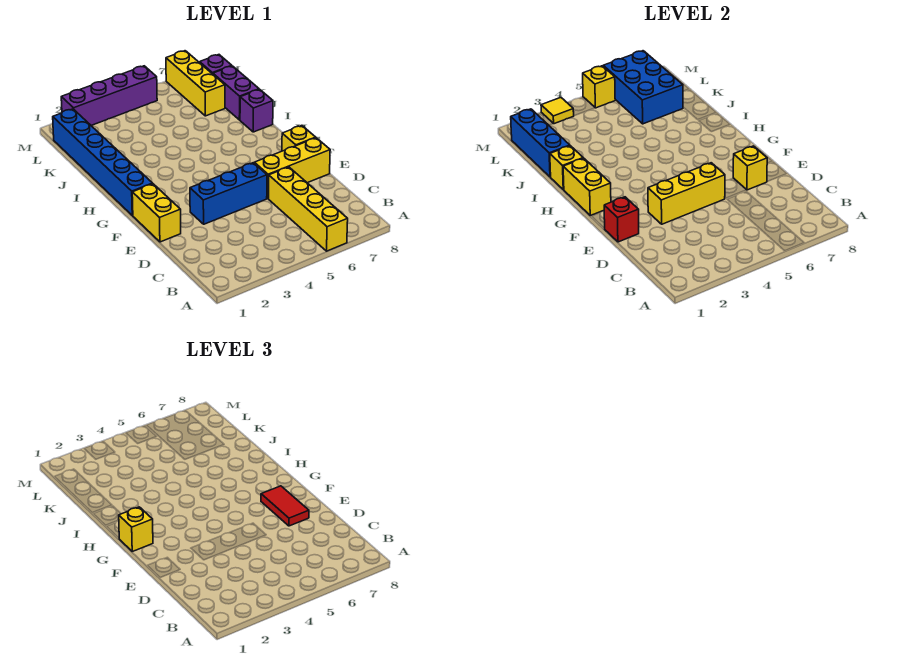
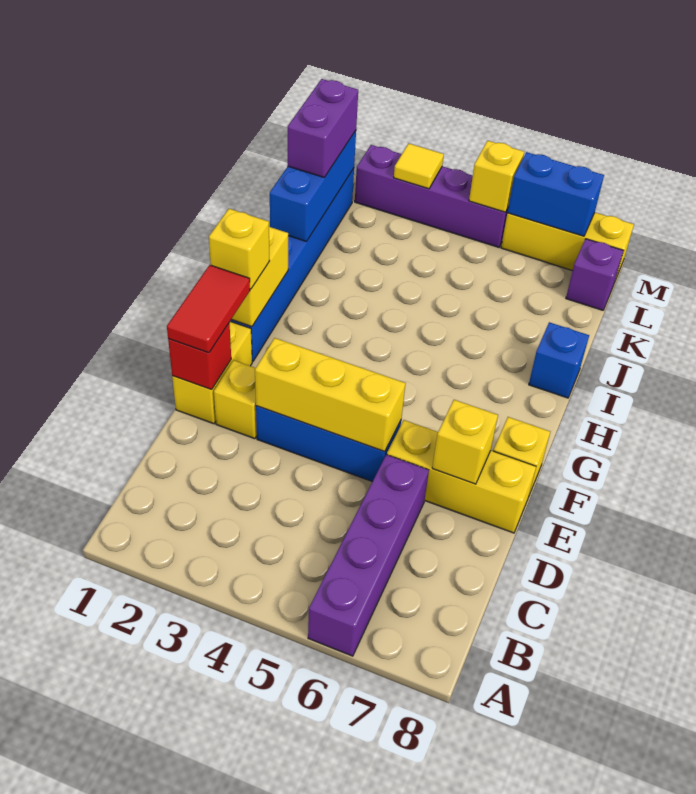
yellow brick A6:D6 level 1 -> purple brick A6:D6 level 1
red tile E7:F7 level 3 -> red tile E1:F1 level 3
yellow brick I1 level 2 -> yellow brick E2 level 1
purple brick I8 level 1 -> blue brick I8 level 1
purple brick J8:K8 level 1 -> purple brick K1:L1 level 3
blue brick K6:M7 level 2 -> blue brick M6:M7 level 2
yellow brick K7:M7 level 1 -> yellow brick M6:M8 level 1

